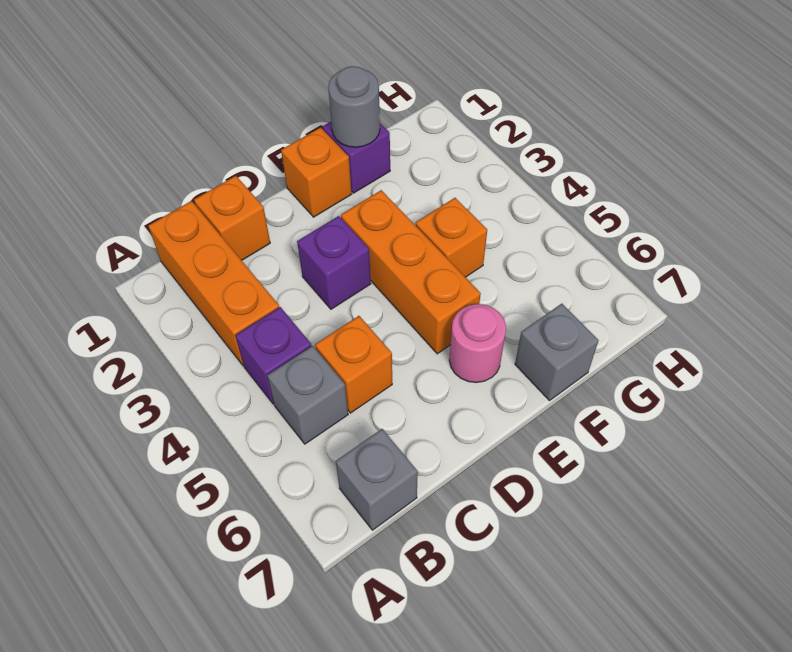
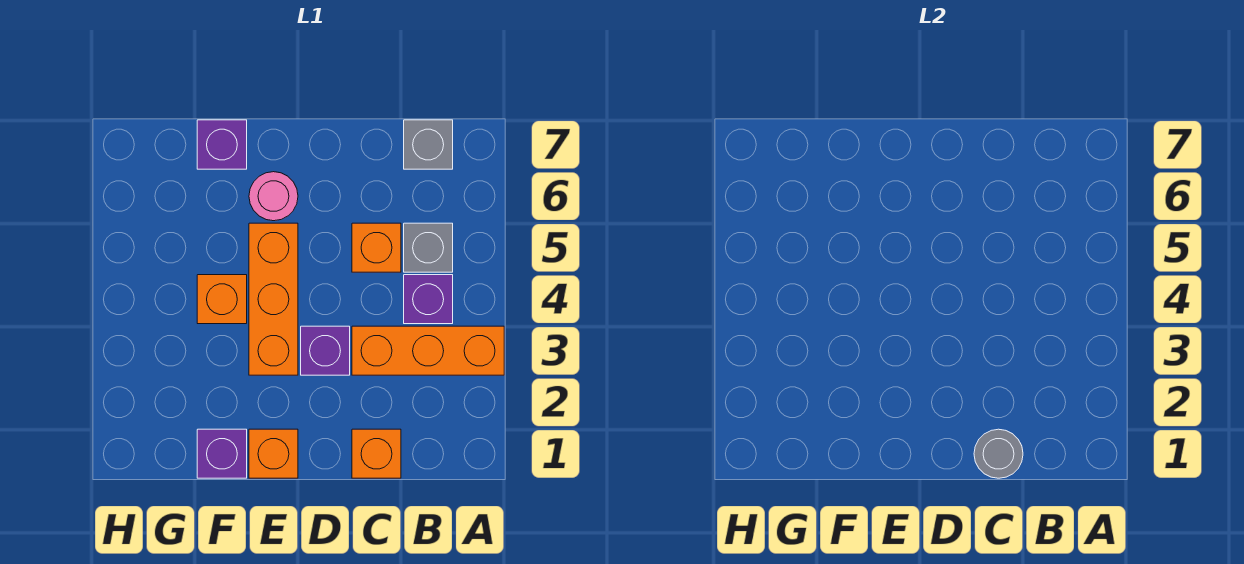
orange brick B1:B3 level 1 -> orange brick A3:C3 level 1
grey round brick F1 level 2 -> grey round brick C1 level 2
grey brick F7 level 1 -> purple brick F7 level 1

